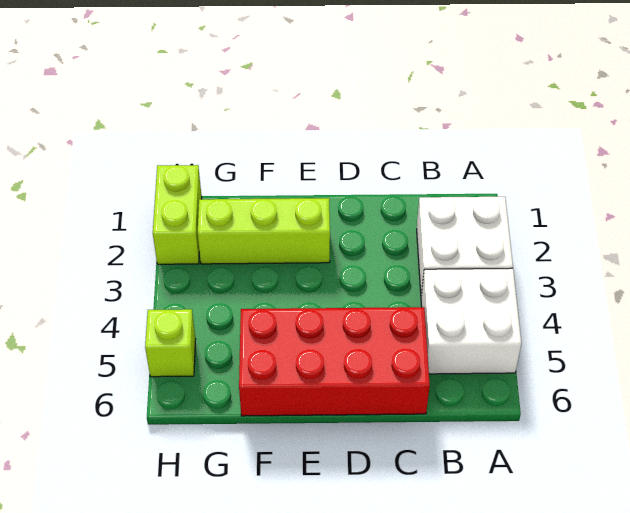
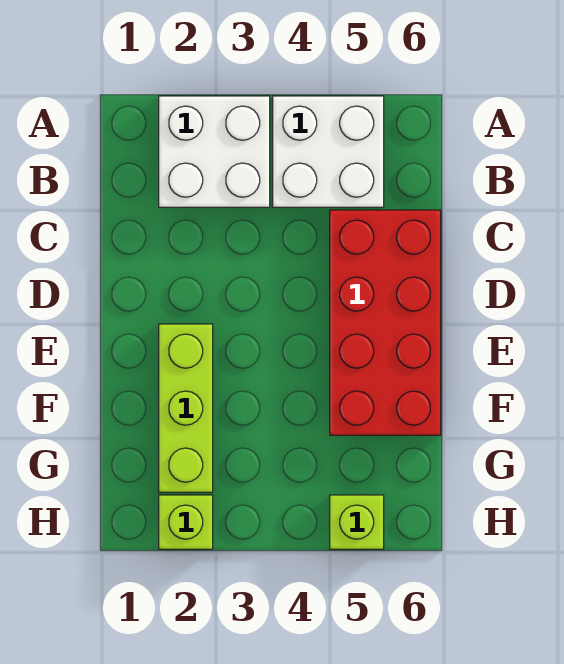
lime brick H1:H2 level 1 -> lime brick H2 level 1

